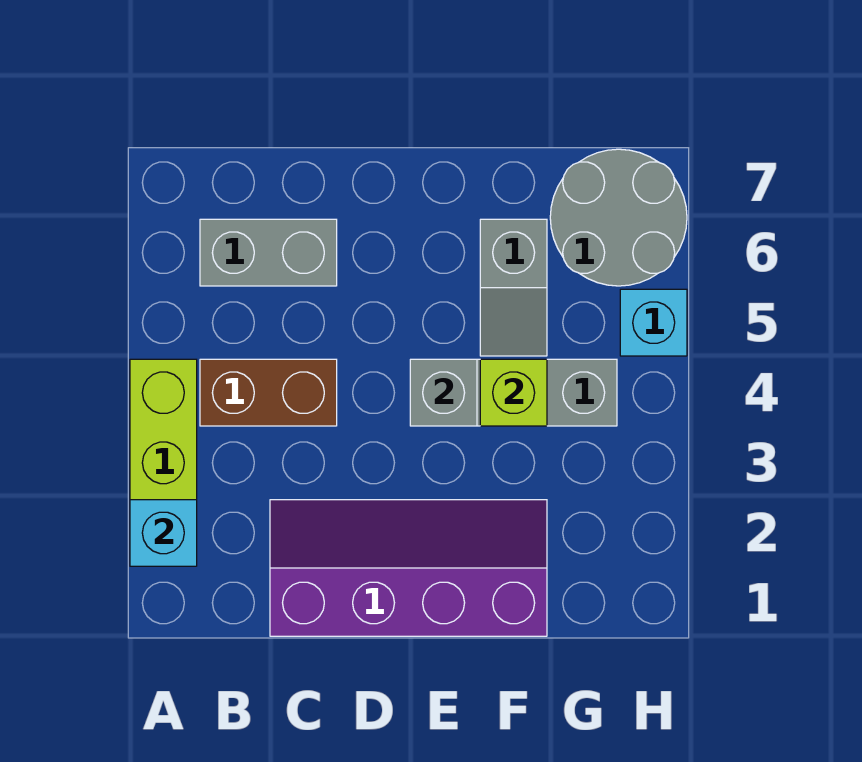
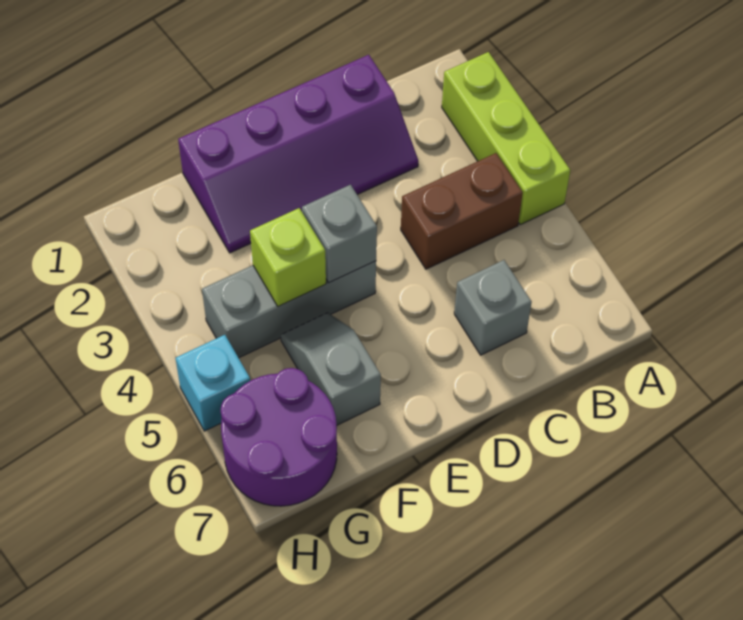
cyan brick A2 level 2 -> none
grey brick B6:C6 level 1 -> grey brick C6 level 1
grey round brick G6:H7 level 1 -> purple round brick G6:H7 level 1

